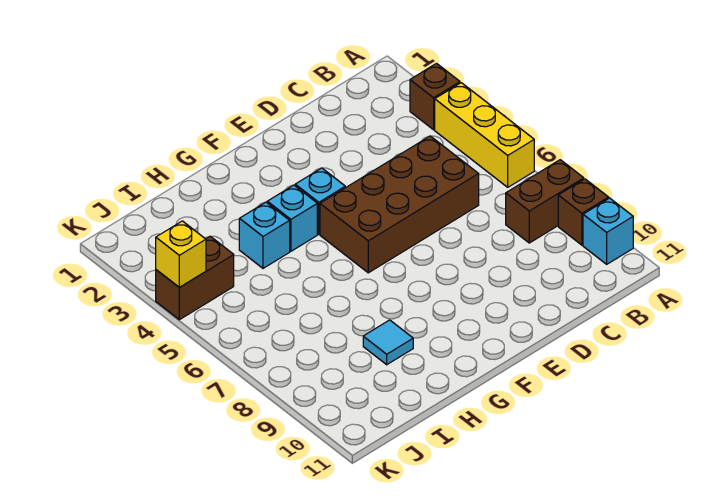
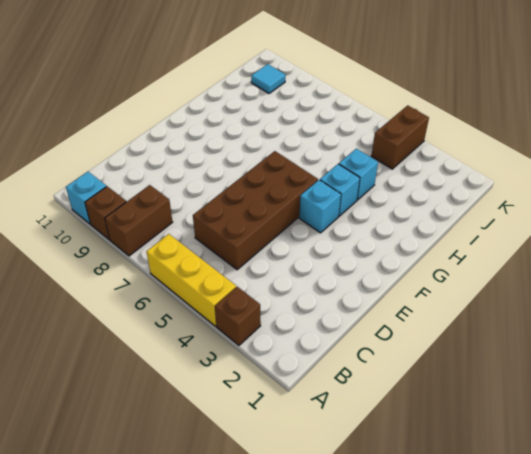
cyan tile H9 level 1 -> cyan tile J10 level 1
yellow brick K4 level 2 -> none

